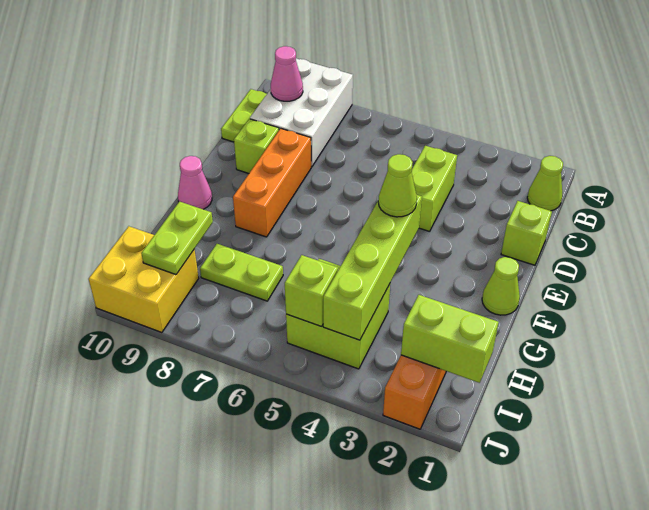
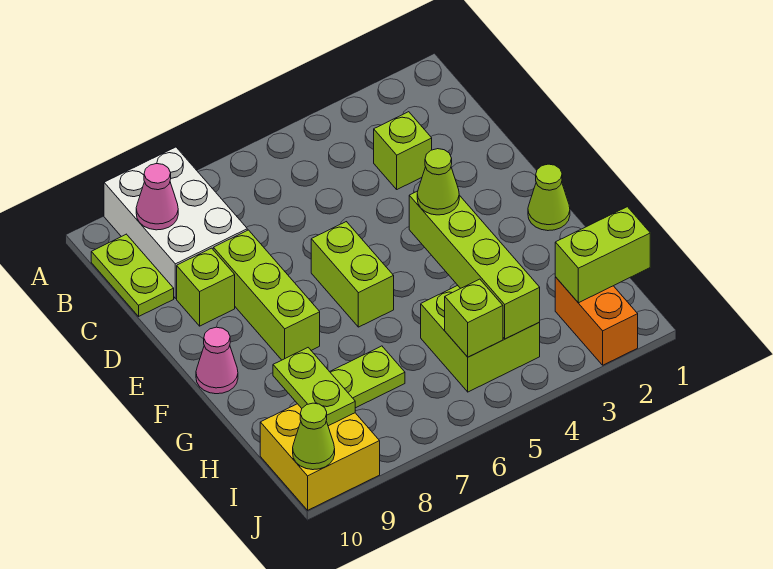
lime cone B1 level 1 -> lime cone J10 level 2
lime brick C4:D4 level 1 -> lime brick E6:F6 level 1
lime brick D1 level 1 -> lime brick C3 level 1
orange brick D8:F8 level 1 -> lime brick D8:F8 level 1

